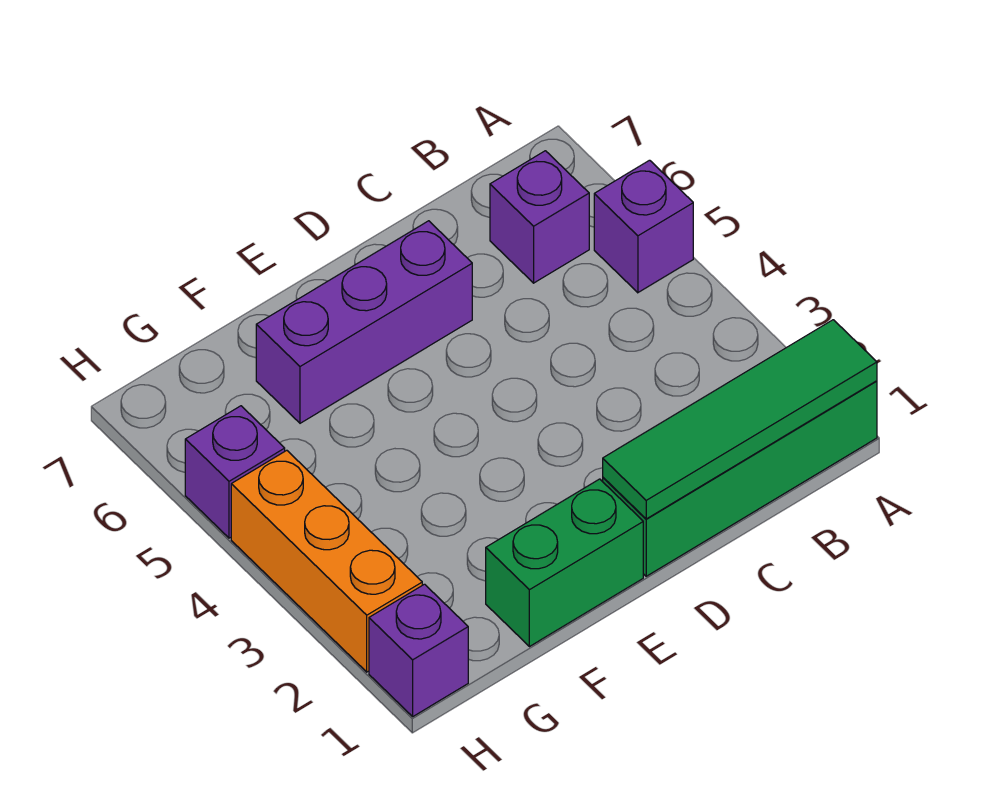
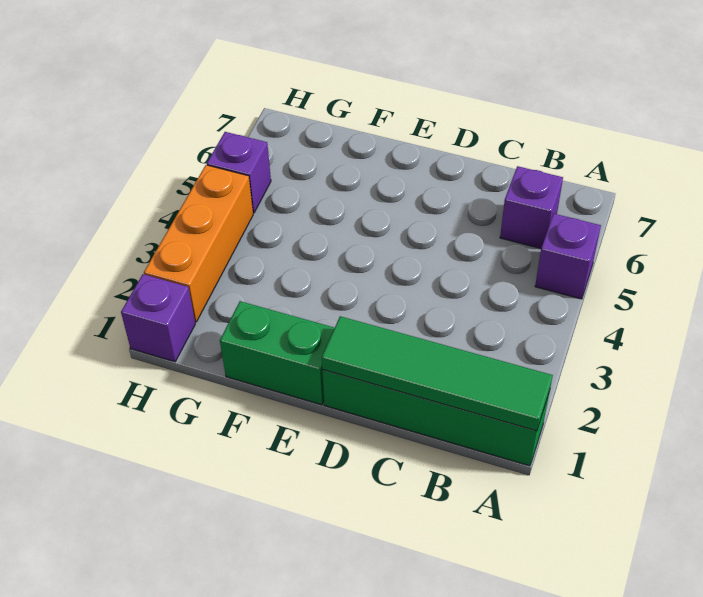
purple brick D6:F6 level 1 -> none

